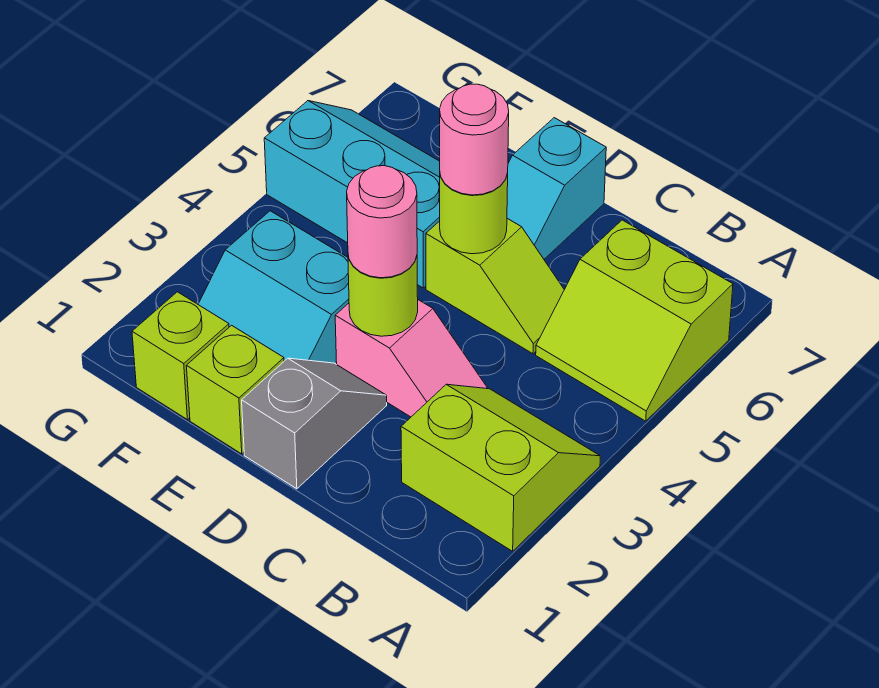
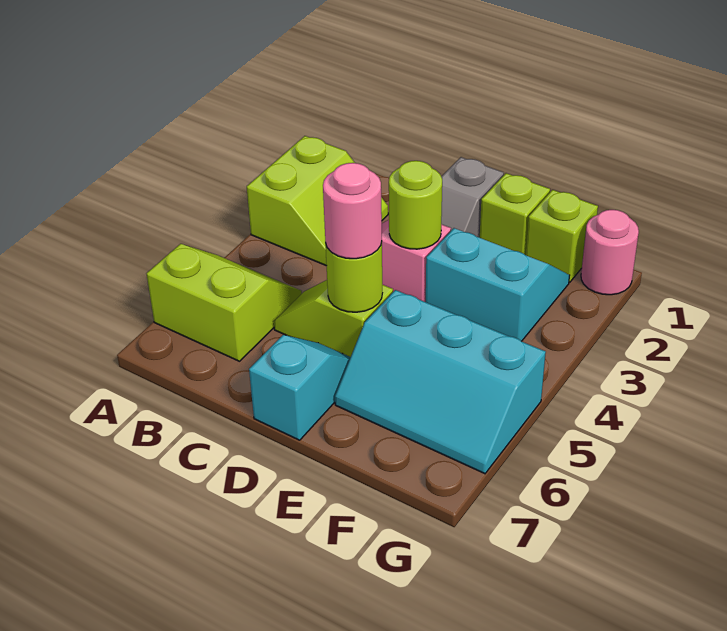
lime slope A2:B3 level 1 top 2 -> lime slope A2:B3 level 1 top A
pink round brick D3 level 3 -> pink round brick G1 level 1

